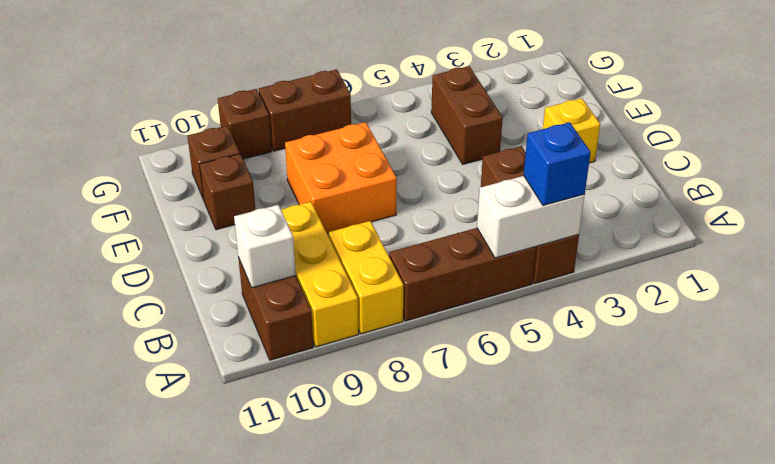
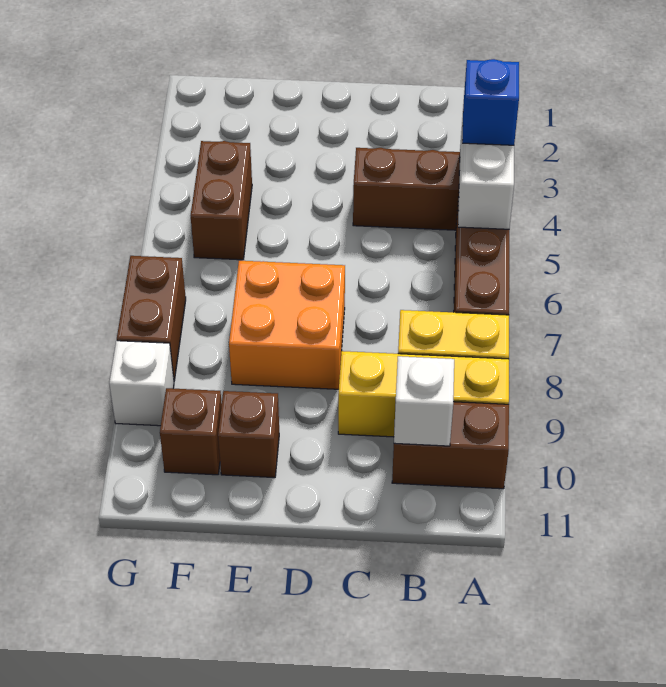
yellow brick D2 level 1 -> none
brown brick E4:F4 level 1 -> brown brick F4:F5 level 1
brown brick G9 level 1 -> white brick G9 level 1

